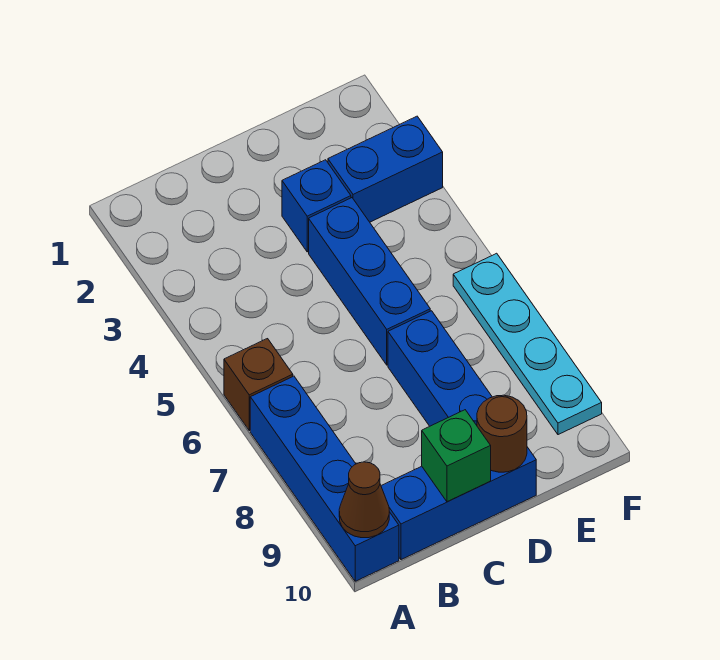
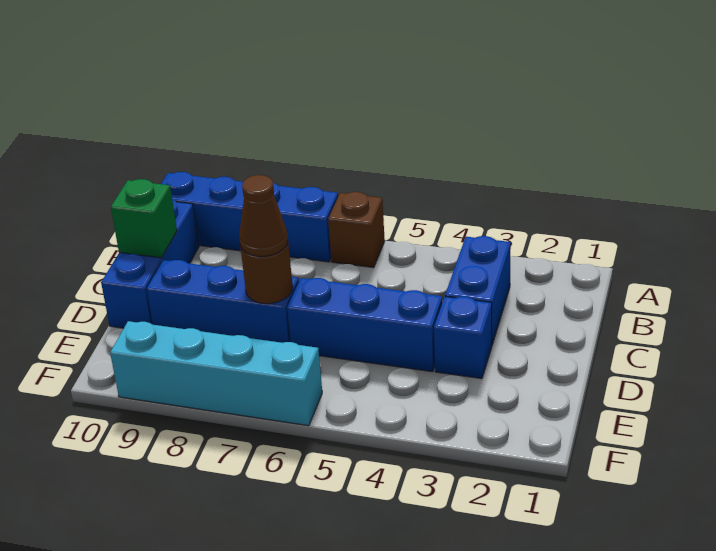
brown cone A10 level 2 -> brown cone D7 level 3
brown round brick D10 level 2 -> brown round brick D7 level 2
blue brick E3:F3 level 1 -> blue brick B3:C3 level 1
cyan plate F6:F9 level 1 -> cyan brick F6:F9 level 1

